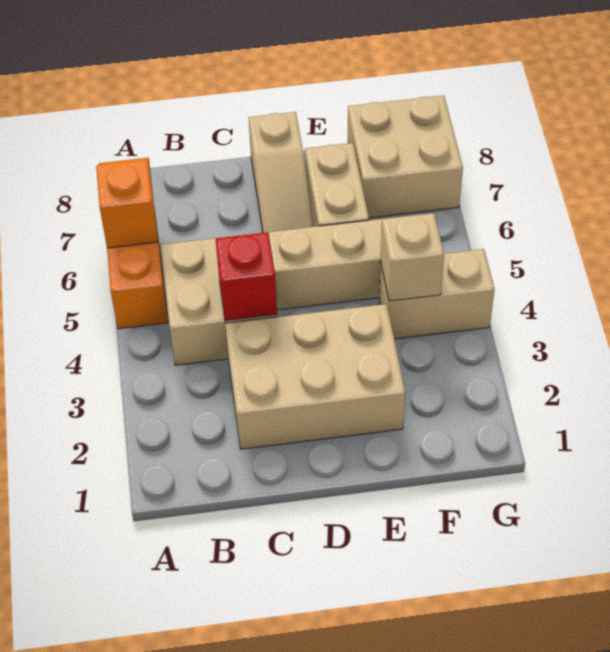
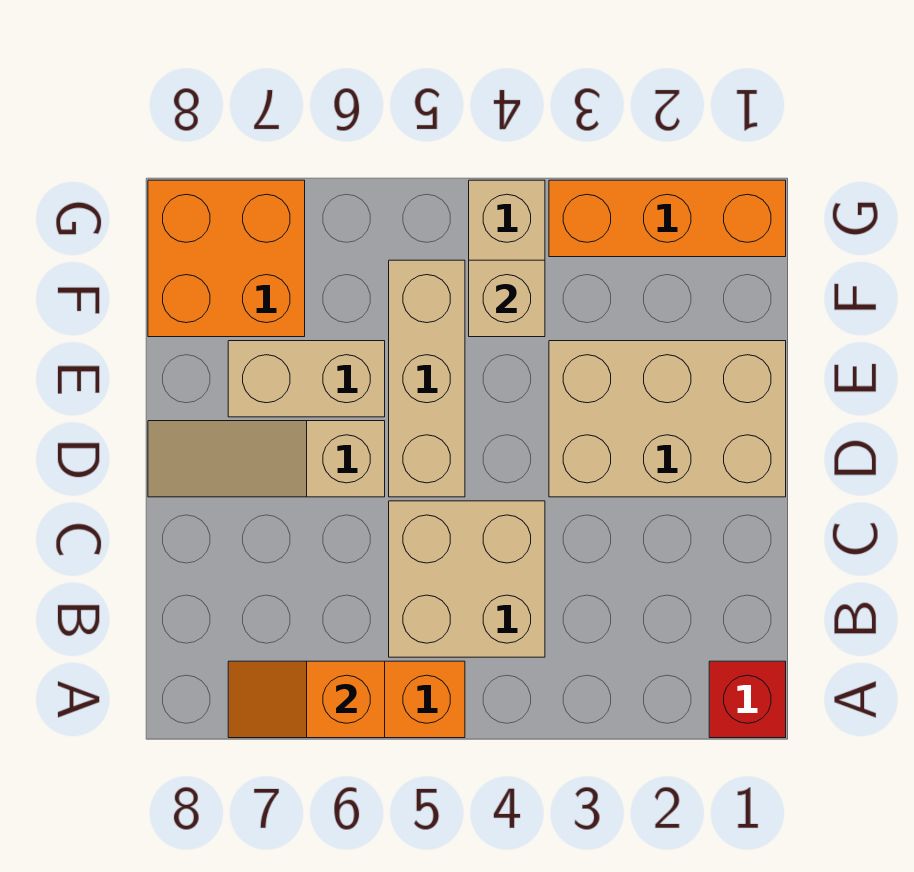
tan brick C2:E3 level 1 -> tan brick D1:E3 level 1
red brick C4 level 2 -> red brick A1 level 1
tan slope D6:D8 level 1 top 8 -> tan slope D6:D8 level 1 top 6
tan brick F7:G8 level 1 -> orange brick F7:G8 level 1
none -> orange brick G1:G3 level 1

